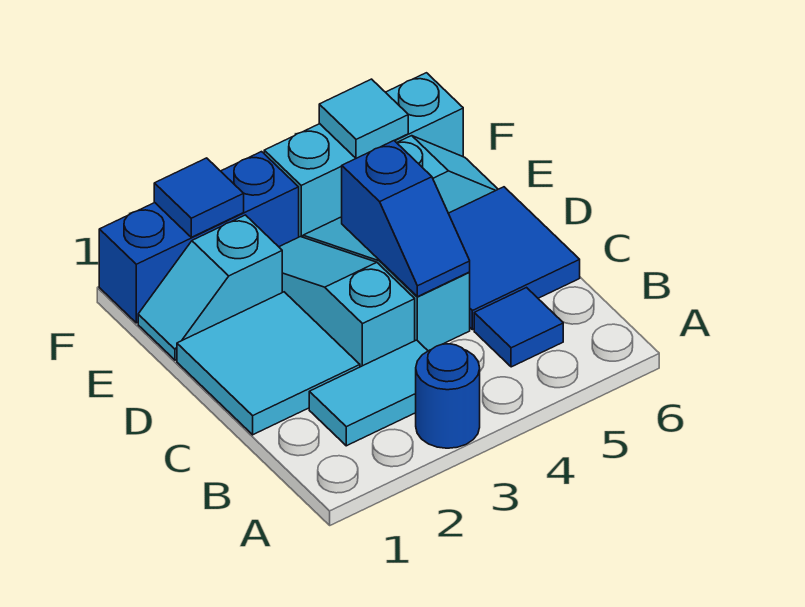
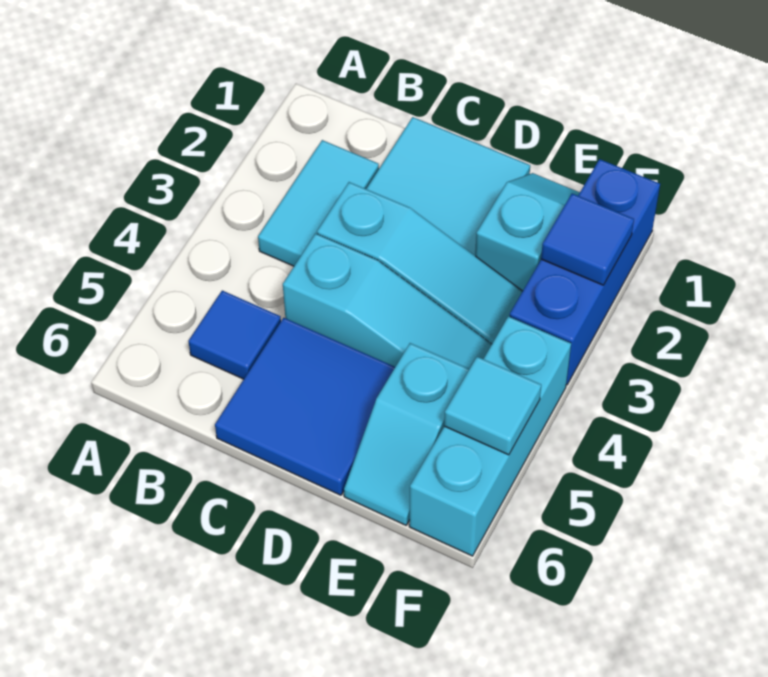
blue round brick A3 level 1 -> none
blue slope C4:D4 level 2 top D -> none

